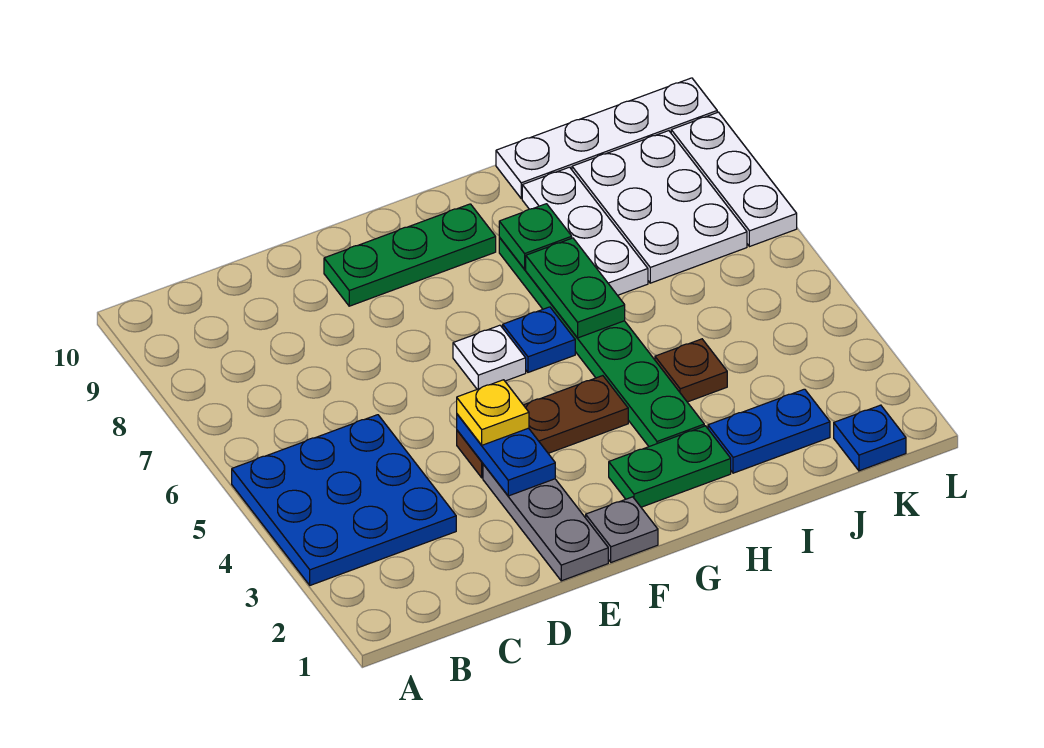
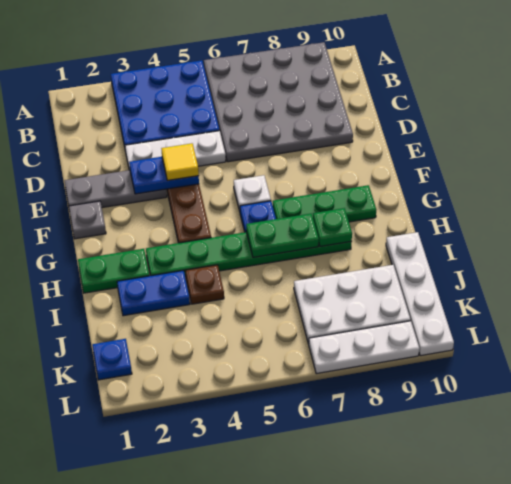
none -> grey plate A6:D9 level 1
yellow plate E4 level 3 -> yellow tile E4 level 3
green plate E9:G9 level 1 -> green plate G7:G9 level 1
green plate G2:H2 level 1 -> green plate H1:H2 level 1
blue plate I2:J2 level 1 -> blue plate I2:I3 level 1
white plate I7:I9 level 1 -> white plate D3:D5 level 1

